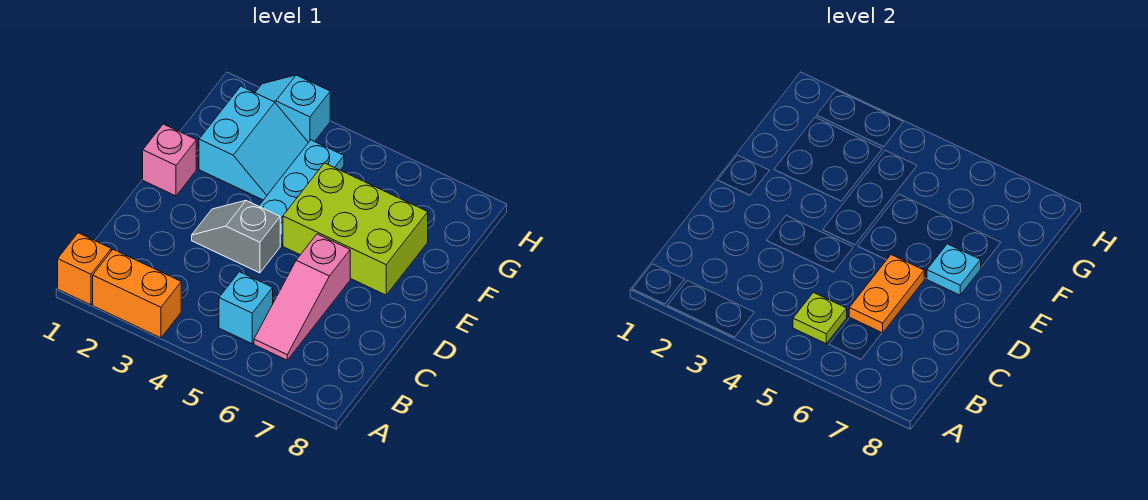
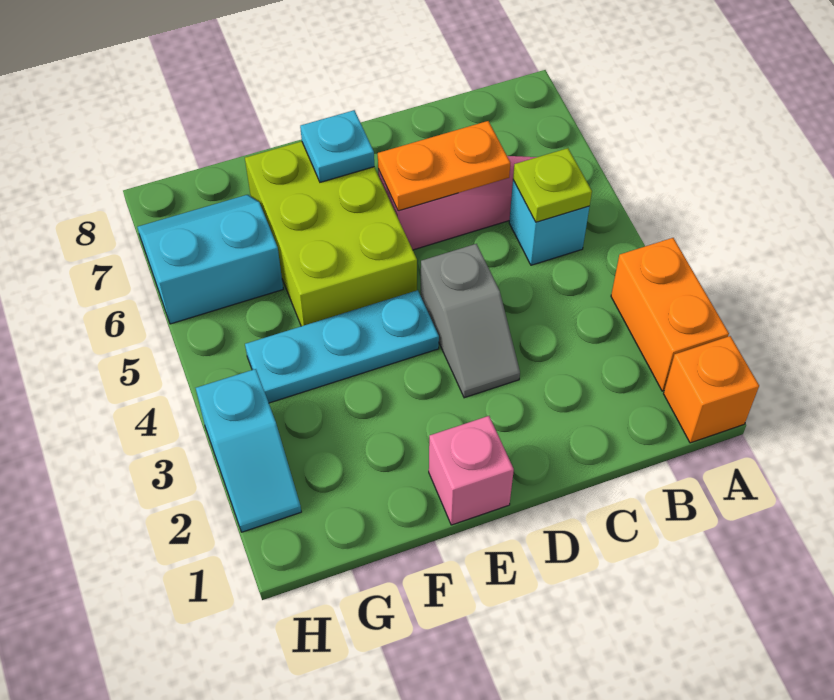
cyan slope F2:G3 level 1 top 2 -> cyan slope G6:H7 level 1 top 6

